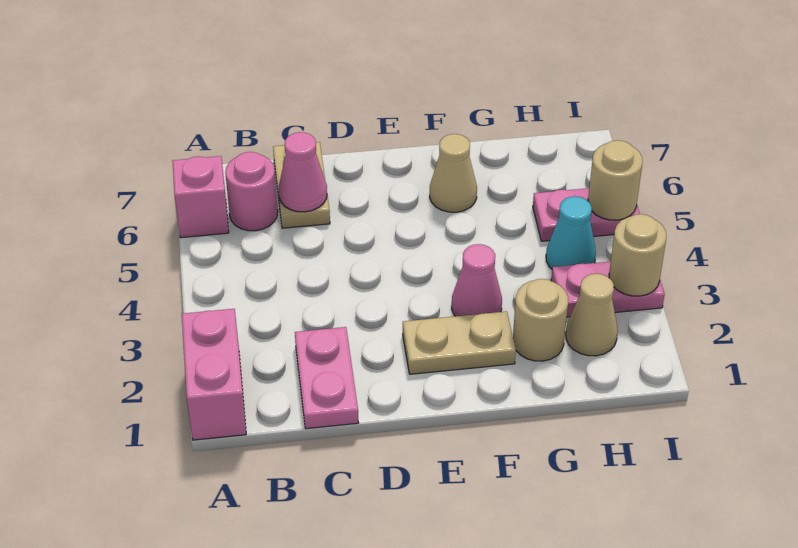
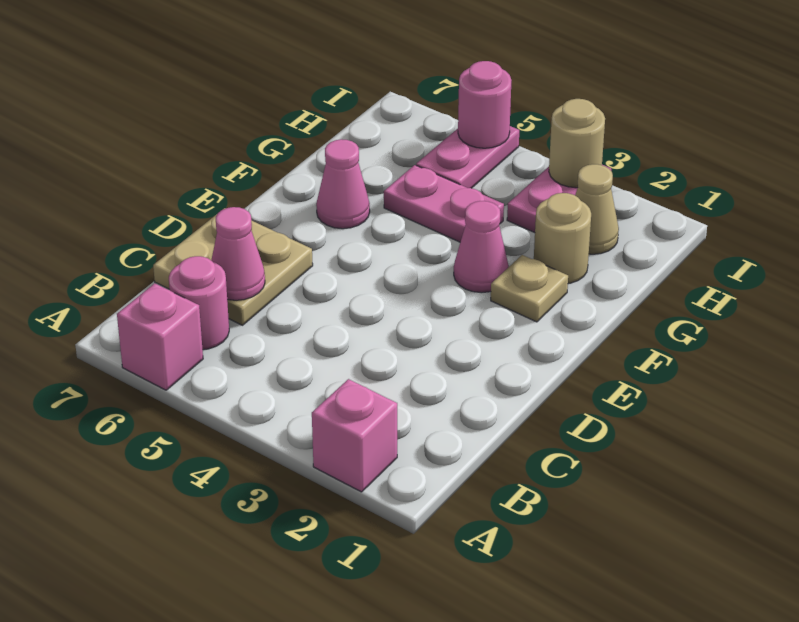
pink brick A1:A2 level 1 -> pink brick A2 level 1
pink plate C1:C2 level 1 -> pink plate G4:G5 level 1
tan plate C6:C7 level 1 -> tan plate C6:D7 level 1
tan plate E2:F2 level 1 -> tan plate F2 level 1
tan cone F6 level 1 -> pink cone F6 level 1
cyan cone H4 level 1 -> none
tan round brick I5 level 2 -> pink round brick I5 level 2

